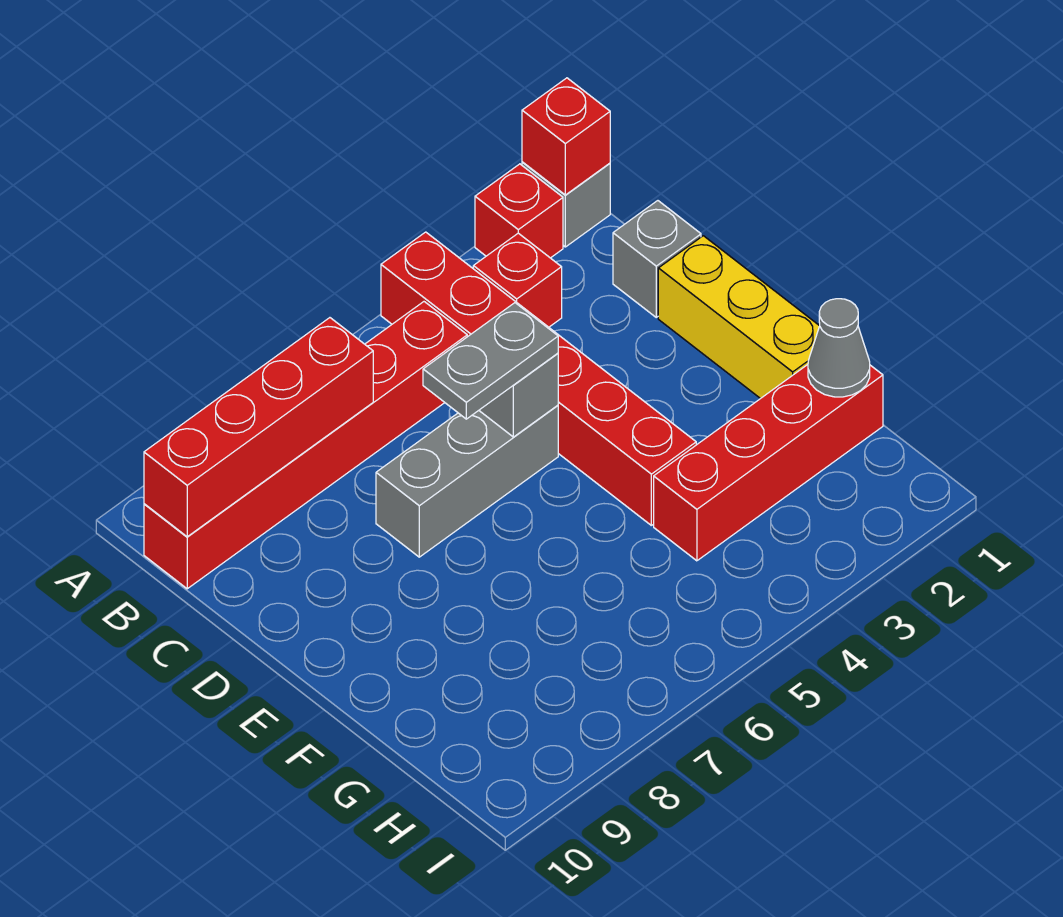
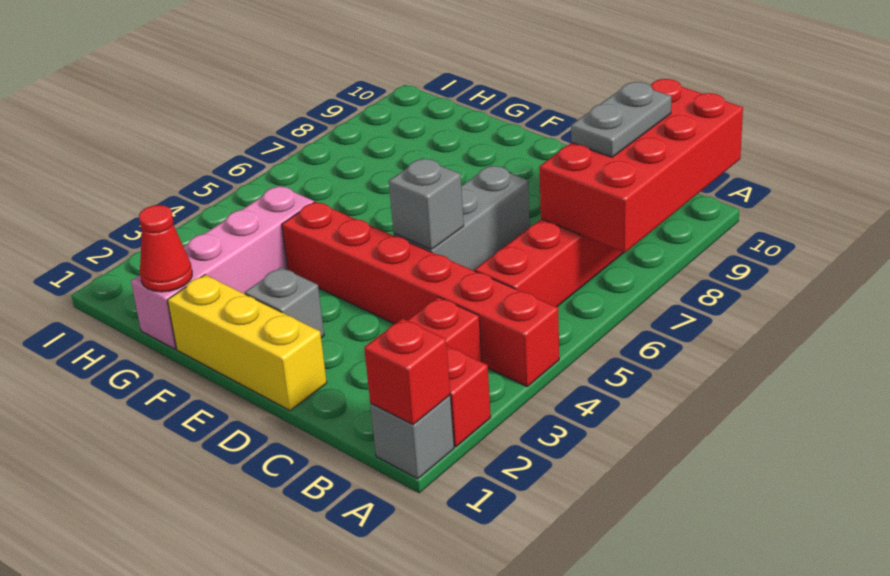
red brick B7:B10 level 2 -> red brick A7:B10 level 2
grey brick C1 level 1 -> grey brick E2 level 1
grey plate D5:D6 level 3 -> grey plate B8:B9 level 3
red brick G1:G4 level 1 -> pink brick G1:G4 level 1
grey cone G1 level 2 -> red cone G1 level 2

